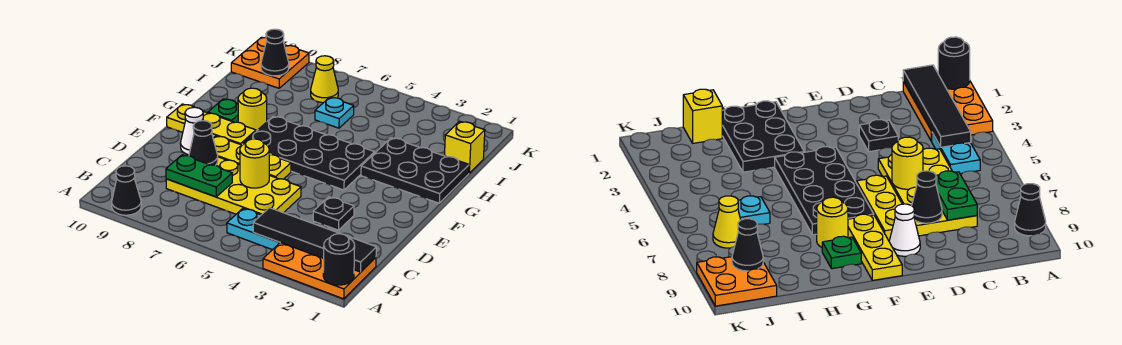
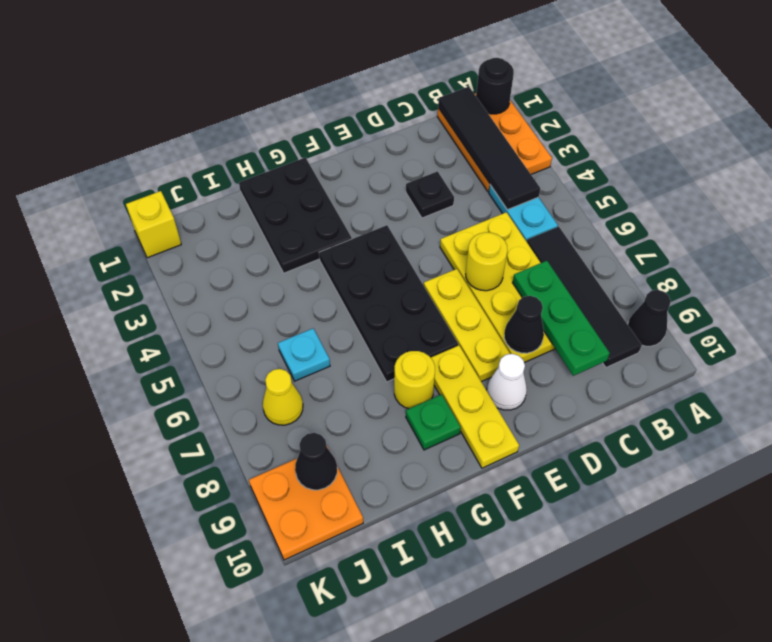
none -> black tile B6:B9 level 1
green plate C7:C8 level 2 -> green plate C7:C9 level 2
yellow brick I1 level 1 -> yellow brick K1 level 1

